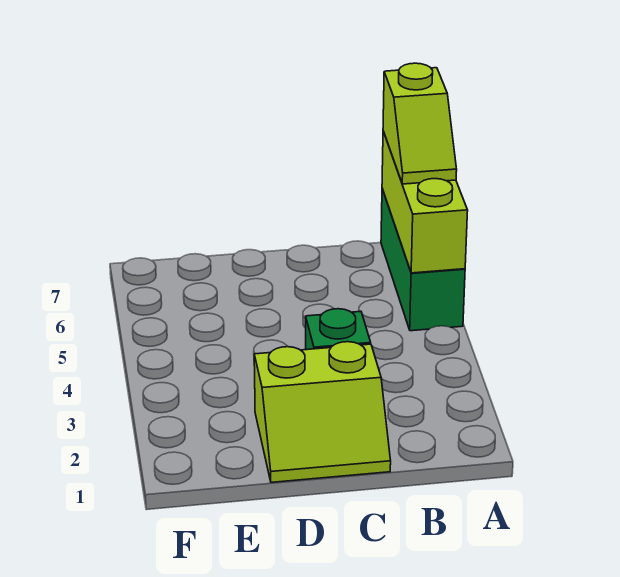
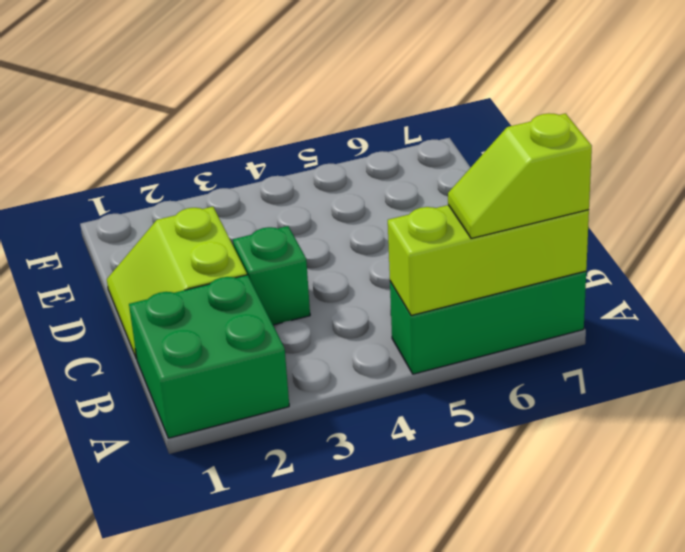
none -> green brick A1:B2 level 1

